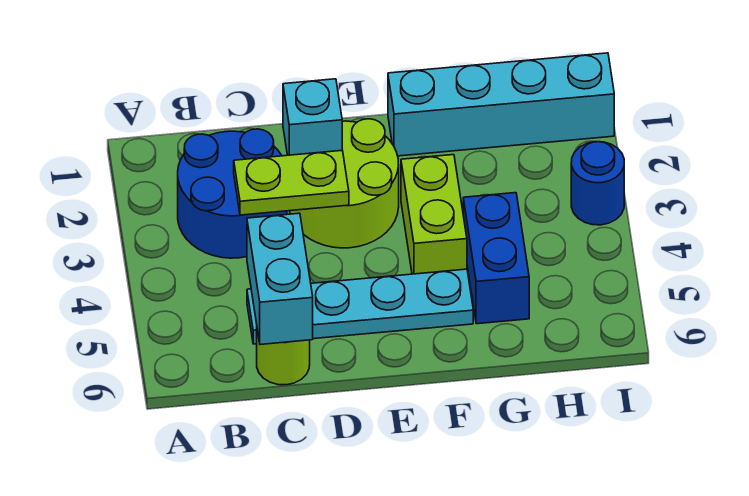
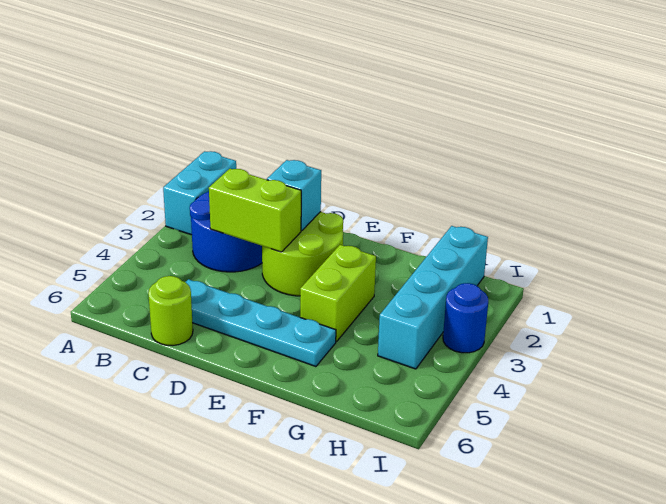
lime plate C3:D3 level 2 -> lime brick C3:D3 level 2
cyan brick C5:C6 level 2 -> cyan brick A1:A2 level 1
cyan brick F1:I1 level 1 -> cyan brick H1:H4 level 1
blue brick G4:G5 level 1 -> none

